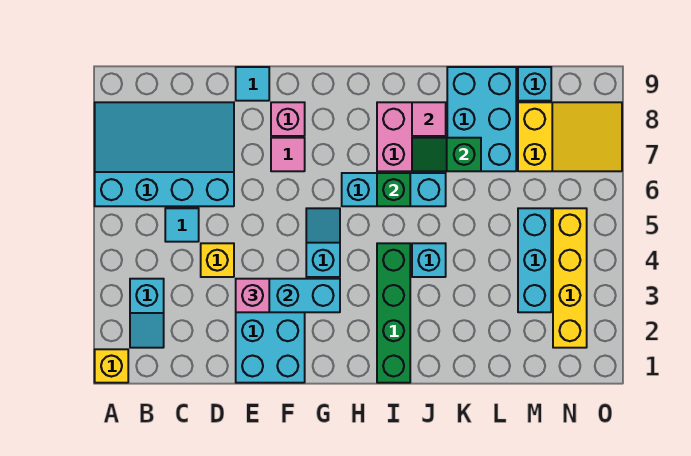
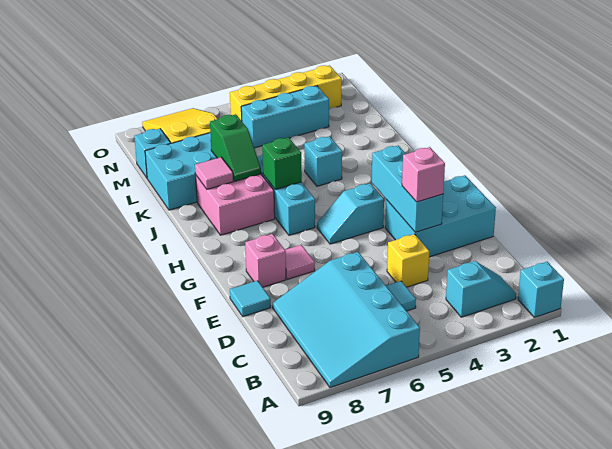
yellow brick A1 level 1 -> cyan brick A1 level 1
green brick I1:I4 level 1 -> none

